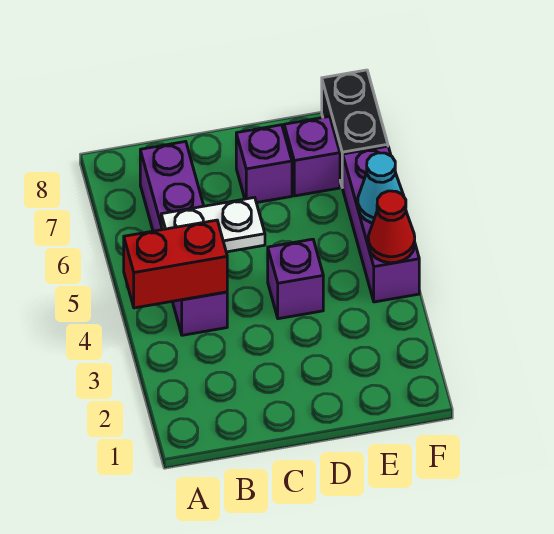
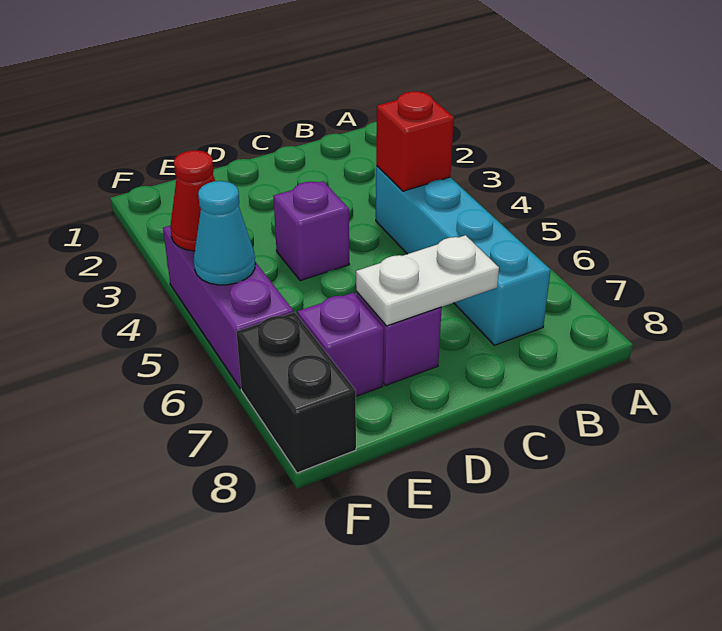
red brick A4:B4 level 2 -> red brick B4 level 2
purple brick B4:B7 level 1 -> cyan brick B4:B7 level 1
white plate B5:C5 level 2 -> white plate C7:D7 level 2

